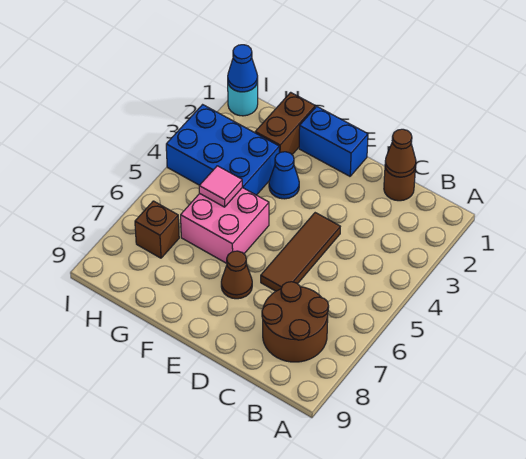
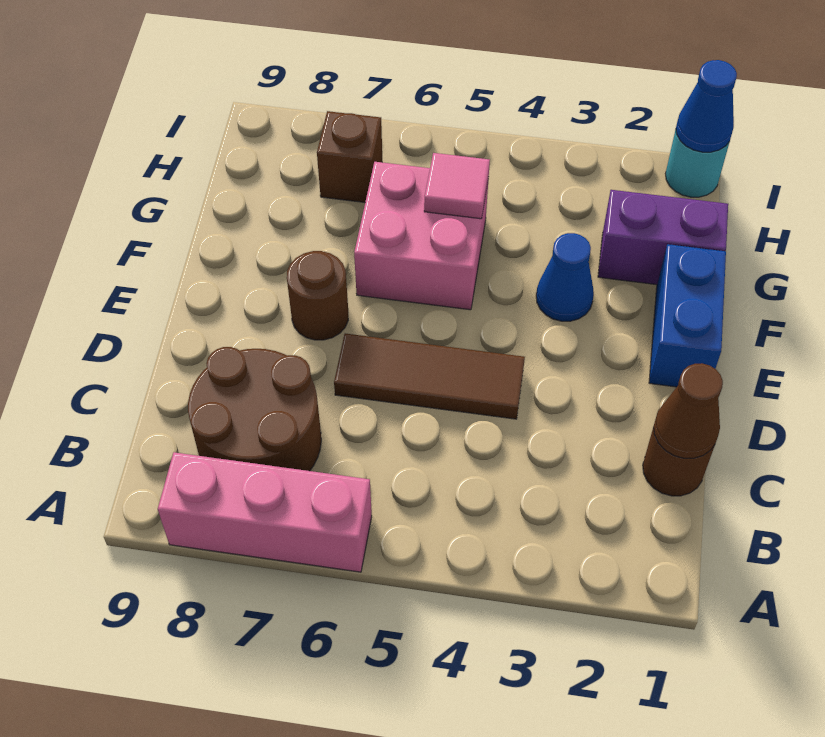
none -> pink brick A6:A8 level 1
brown cone E7 level 1 -> brown round brick E7 level 1
brown brick G1:G2 level 1 -> purple brick G1:G2 level 1
blue brick G3:I4 level 1 -> none

